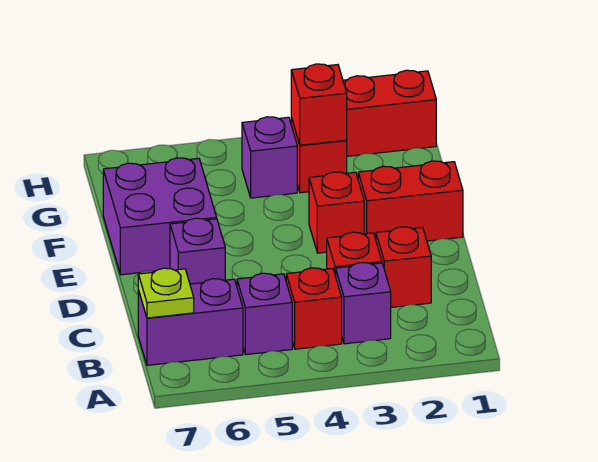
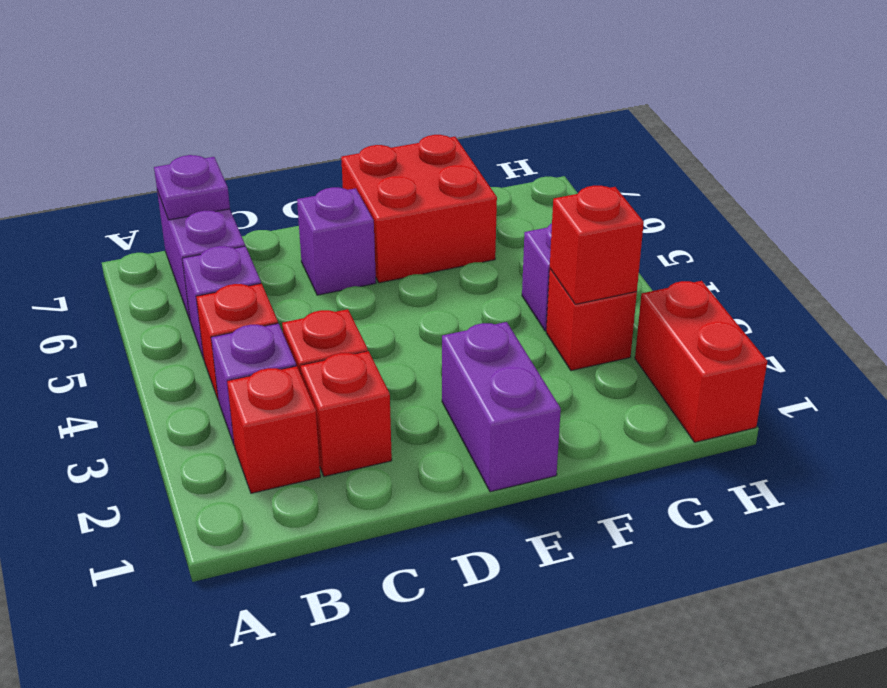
lime plate B7 level 2 -> purple plate B7 level 2
red brick E1:E2 level 1 -> purple brick E1:E2 level 1
red brick E3 level 1 -> red brick B2 level 1
purple brick E6:F7 level 1 -> red brick E6:F7 level 1

